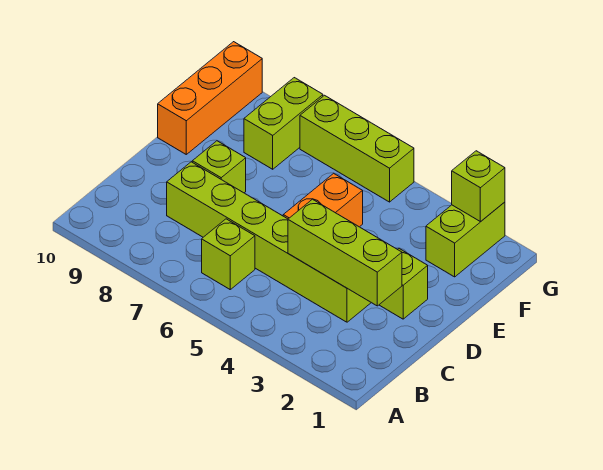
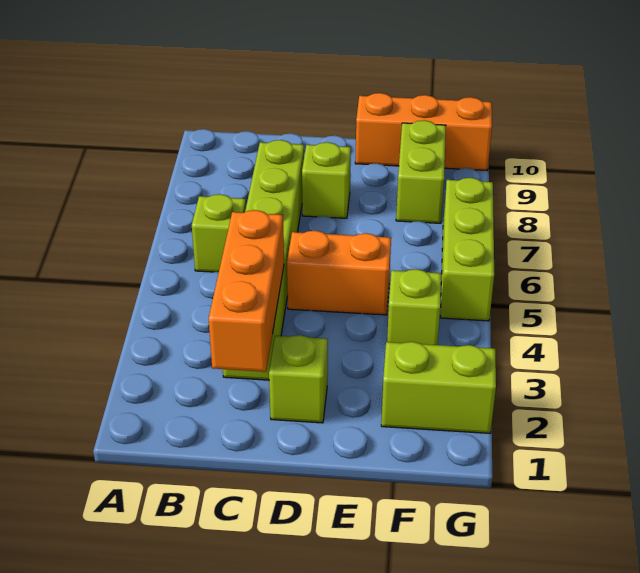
lime brick C2:C4 level 2 -> orange brick C2:C4 level 2
lime brick F8:G8 level 1 -> lime brick F8:F9 level 1
lime brick G2 level 2 -> lime brick F4 level 1

